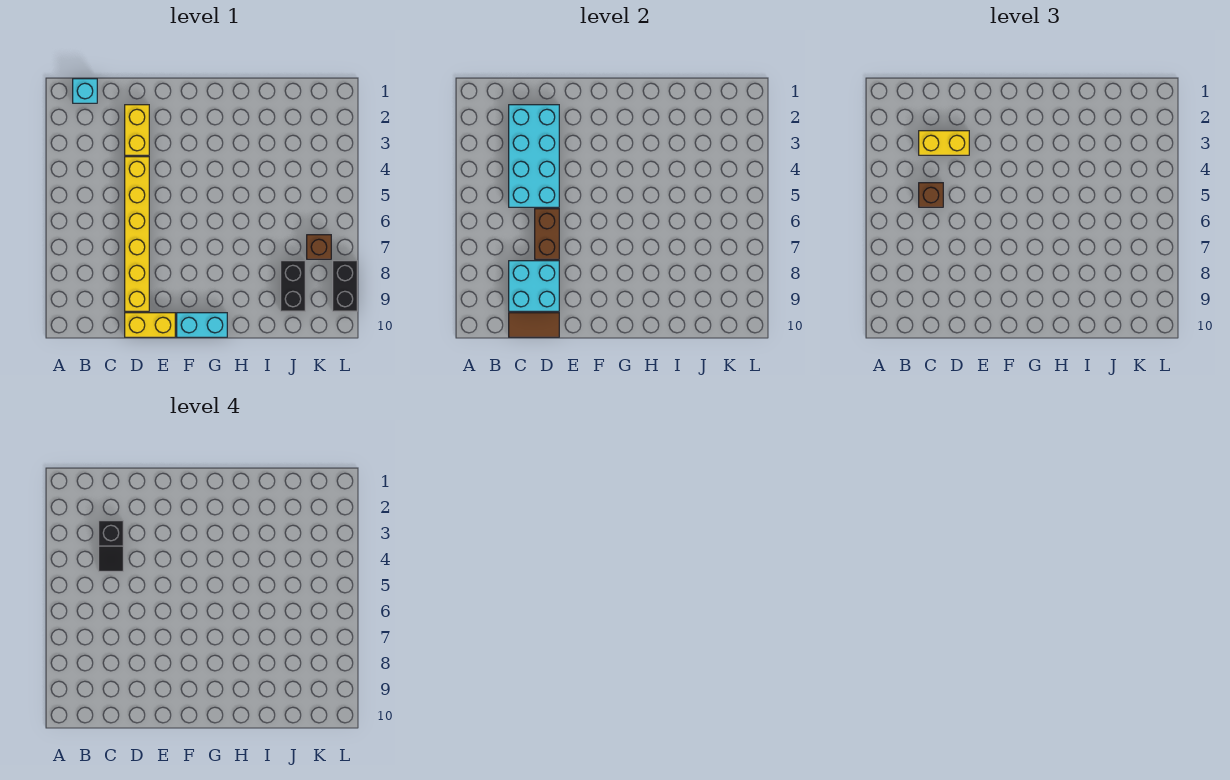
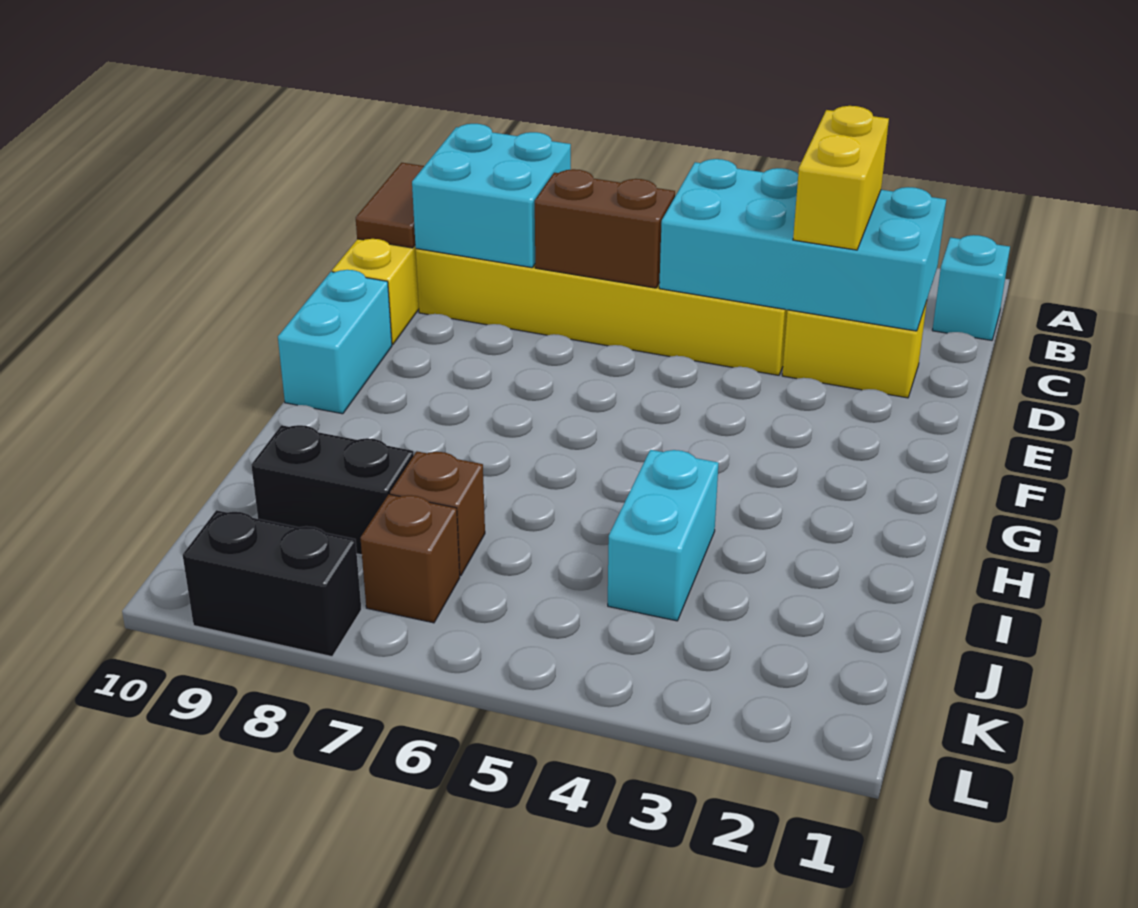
black slope C3:C4 level 4 top 3 -> none
brown brick C5 level 3 -> brown brick J7 level 1
none -> cyan brick I4:J4 level 1

